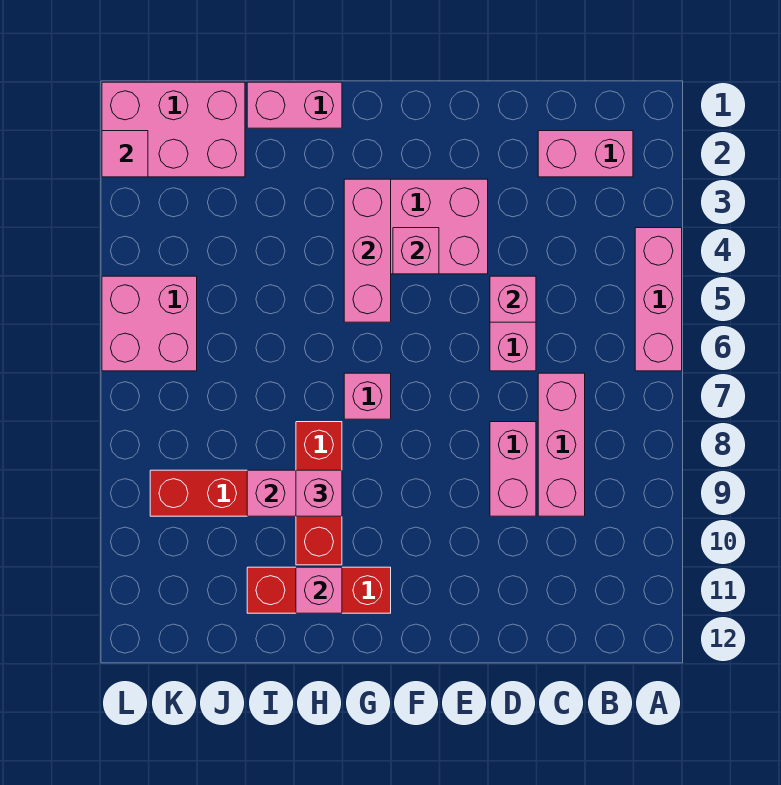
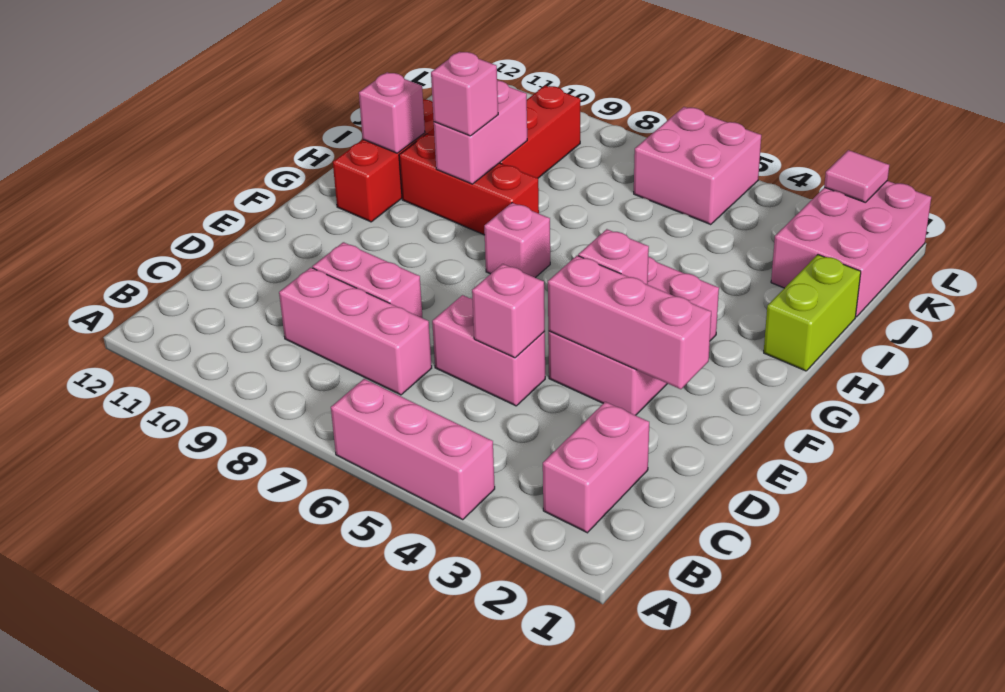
pink brick G3:G5 level 2 -> pink brick E2:E4 level 2
pink brick H1:I1 level 1 -> lime brick H1:I1 level 1

